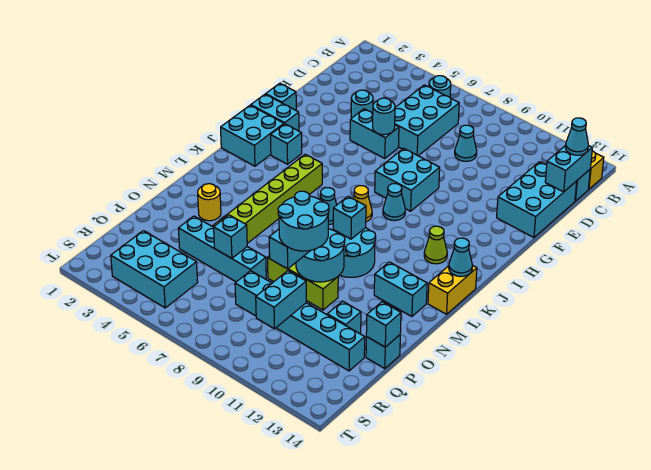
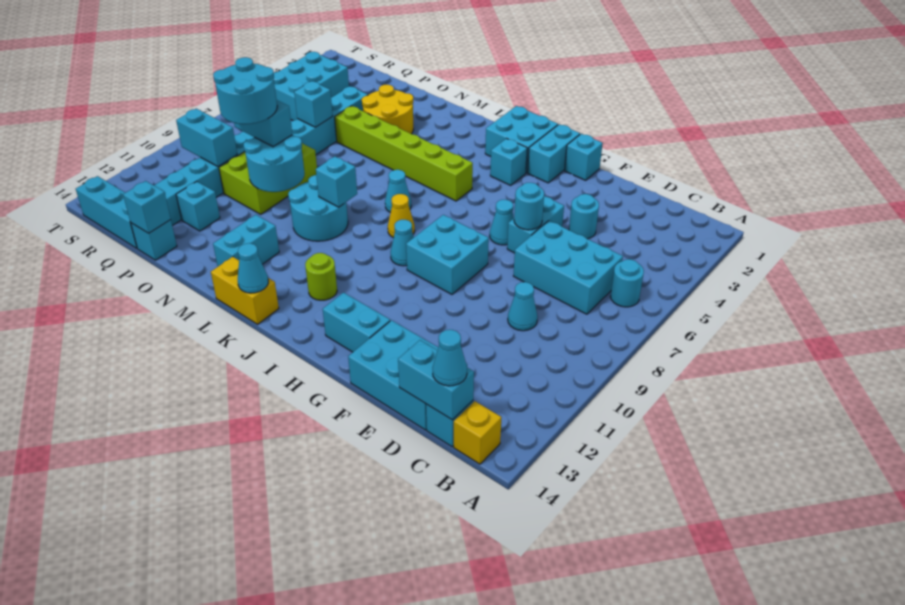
none -> cyan cone G6 level 1
none -> cyan brick G13:H13 level 1
lime cone J12 level 1 -> lime round brick J12 level 1
yellow round brick N3 level 1 -> yellow round brick N3:O4 level 1
lime brick O8:O10 level 1 -> lime brick O8:P10 level 1
none -> cyan brick Q14:S14 level 1

